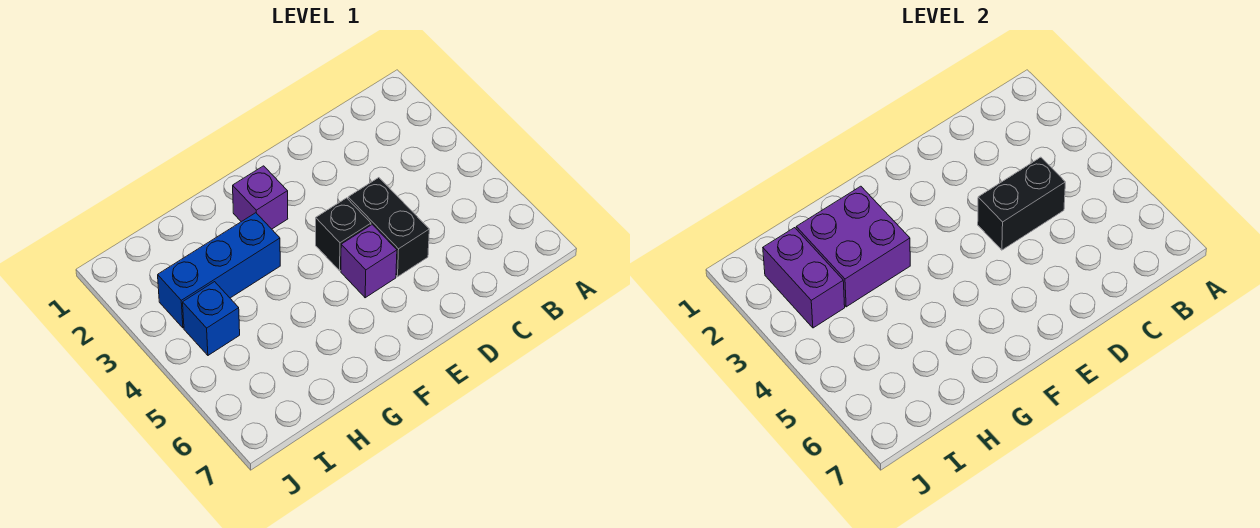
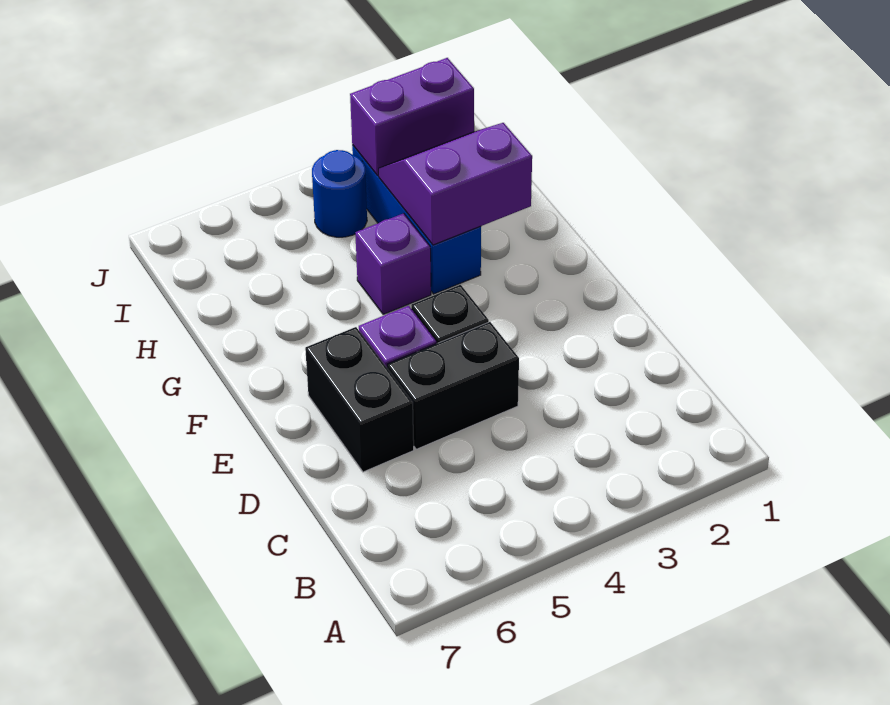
black brick C4:D4 level 2 -> black brick D6:E6 level 1
purple brick F2 level 1 -> purple brick G4 level 1
purple brick G2:H3 level 2 -> purple slope G2:H3 level 2 top G
blue brick I4 level 1 -> blue round brick I4 level 1

